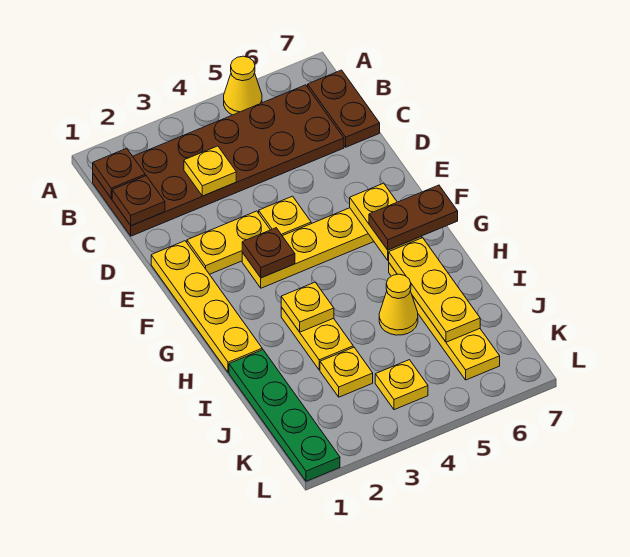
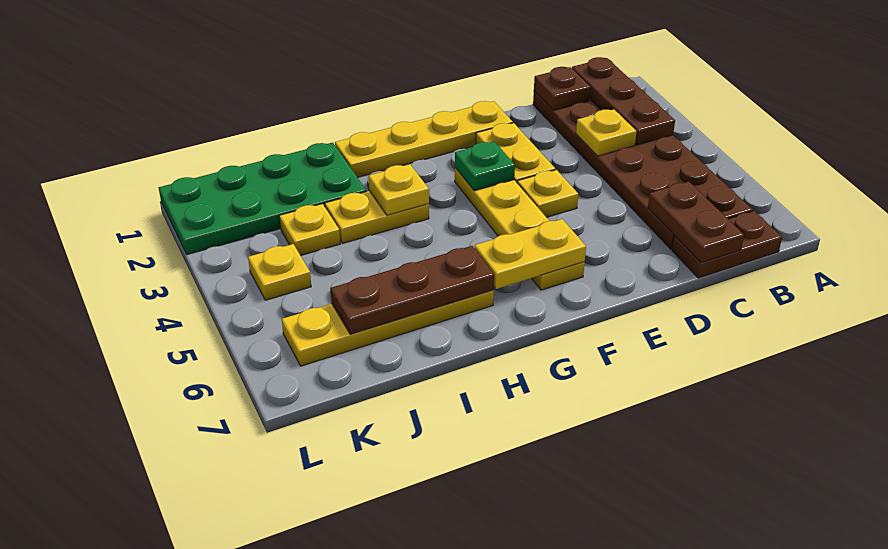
yellow cone A5 level 1 -> none
brown plate B1 level 2 -> brown plate B1:B3 level 2
brown plate F3 level 2 -> green plate F3 level 2
brown plate G6:G7 level 3 -> brown plate C6:C7 level 2
yellow plate H6:J6 level 2 -> brown plate H6:J6 level 2
green plate I1:L1 level 1 -> green plate I1:L2 level 1
yellow cone I5 level 1 -> none

